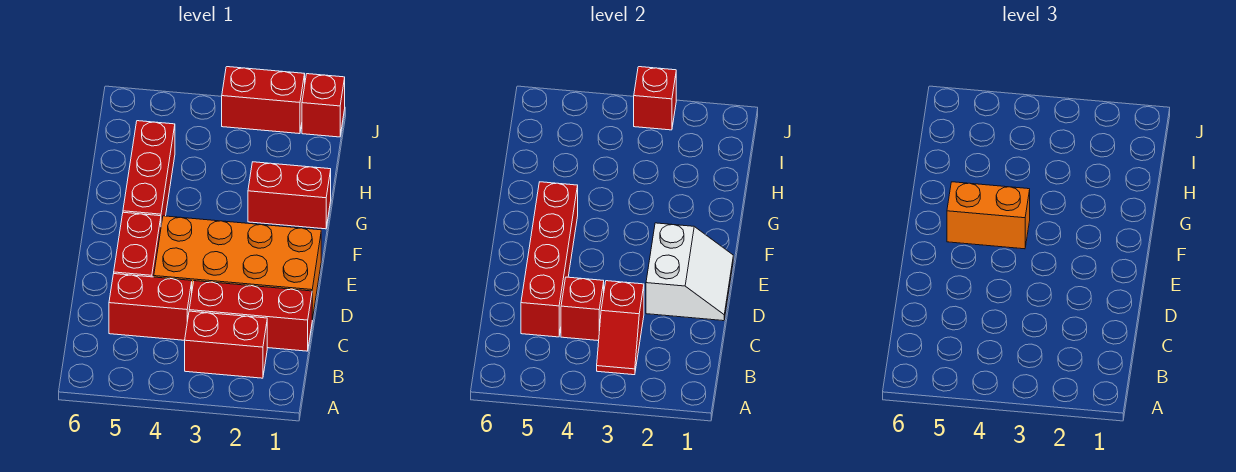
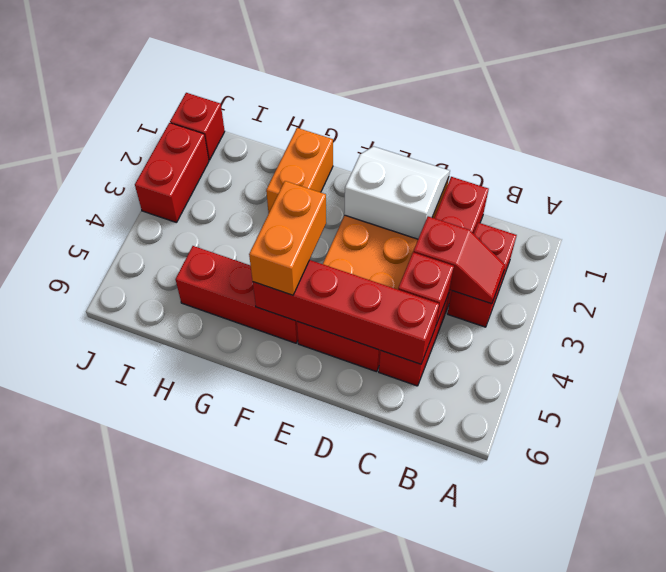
red brick G1:G2 level 1 -> orange brick G1:G2 level 1
red brick J3 level 2 -> none

